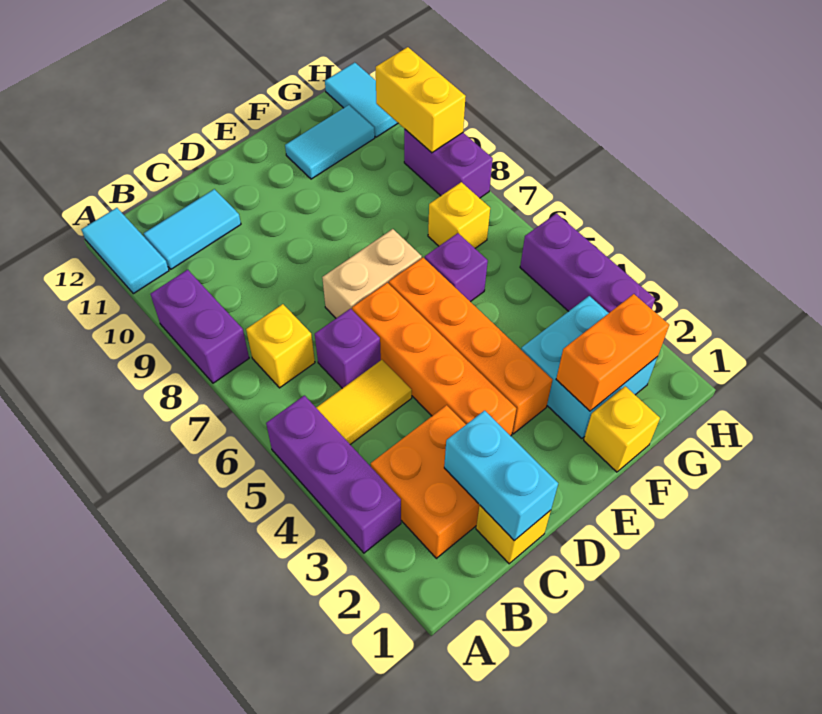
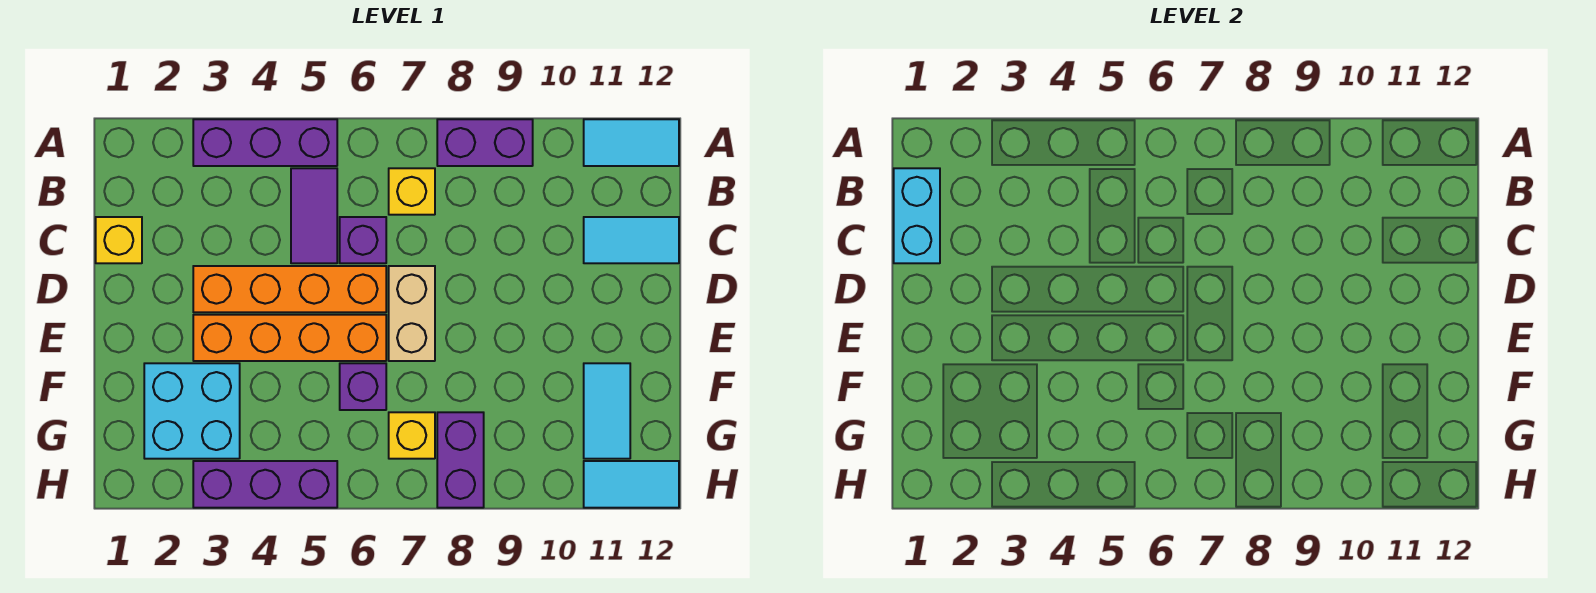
orange brick B2:C3 level 1 -> none
yellow tile B5:C5 level 1 -> purple tile B5:C5 level 1
cyan tile B11:C11 level 1 -> cyan tile C11:C12 level 1
cyan brick C1:C2 level 2 -> cyan brick B1:C1 level 2
yellow brick F1 level 1 -> none
orange brick F2:G2 level 2 -> none
purple brick H8:H9 level 1 -> purple brick G8:H8 level 1
yellow brick H9:H10 level 2 -> none

